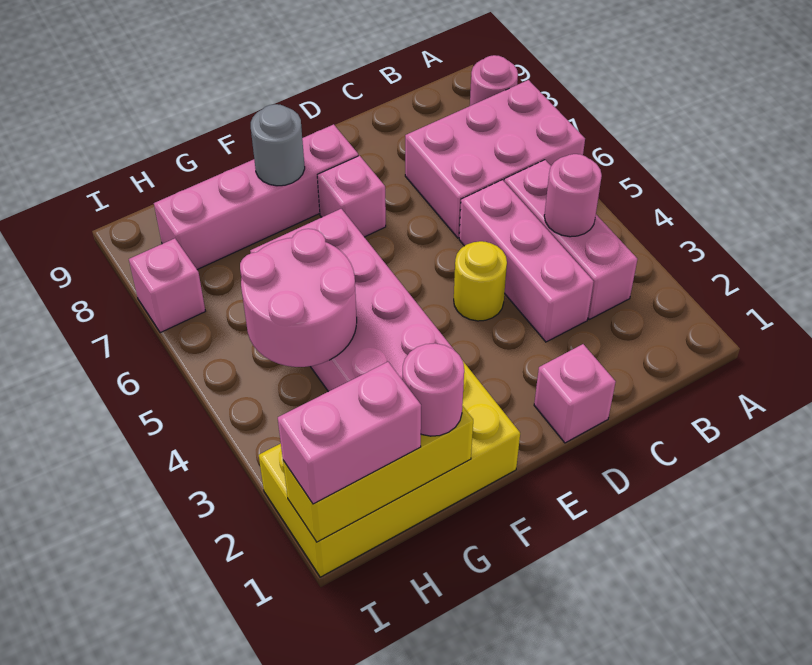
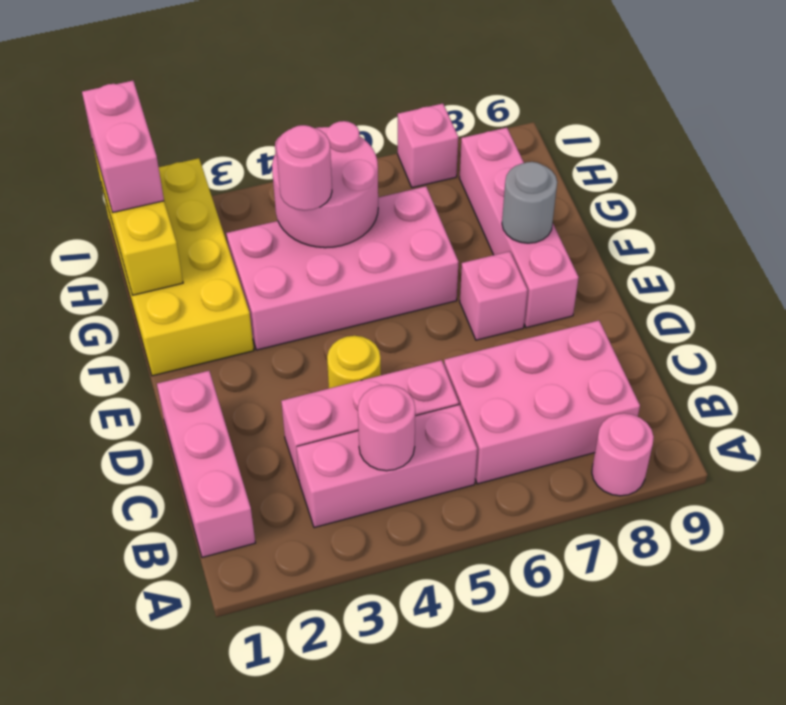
pink brick A6:C7 level 1 -> pink brick B6:C8 level 1
pink brick D1 level 1 -> pink brick B1:D1 level 1
pink round brick G1 level 3 -> pink round brick G4 level 3

